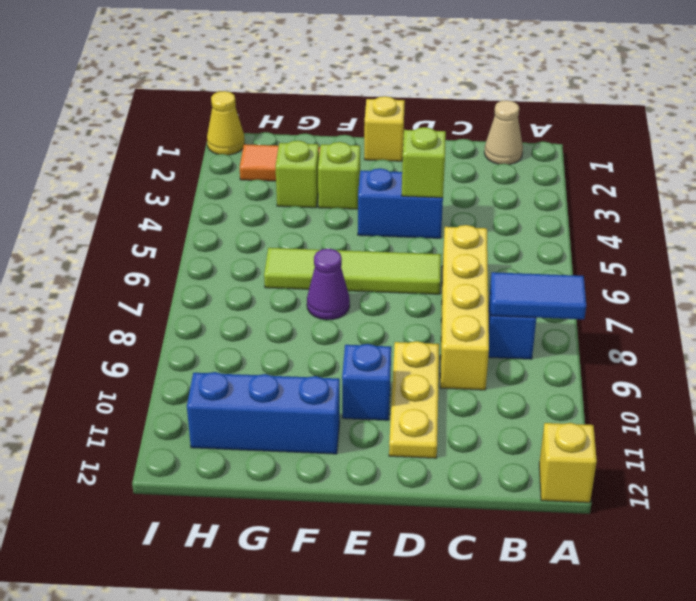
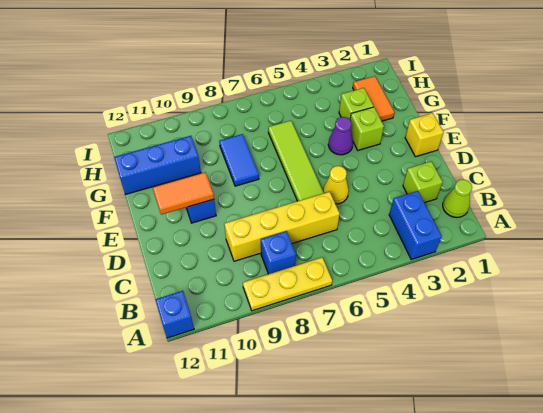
blue tile A8:B8 level 2 -> blue tile F8:G8 level 1
yellow brick A12 level 1 -> blue brick A12 level 1
tan cone B1 level 1 -> lime cone B1 level 1
blue brick D4:E4 level 1 -> blue brick A3:B3 level 1
lime brick D4 level 2 -> lime brick C2 level 1
yellow plate D9:D11 level 1 -> yellow plate A7:A9 level 1
none -> orange tile E10:E11 level 2
purple cone F7 level 1 -> purple cone F4 level 1
blue brick F11:H11 level 1 -> blue brick G10:G12 level 1
yellow cone I1 level 1 -> yellow cone D5 level 1

